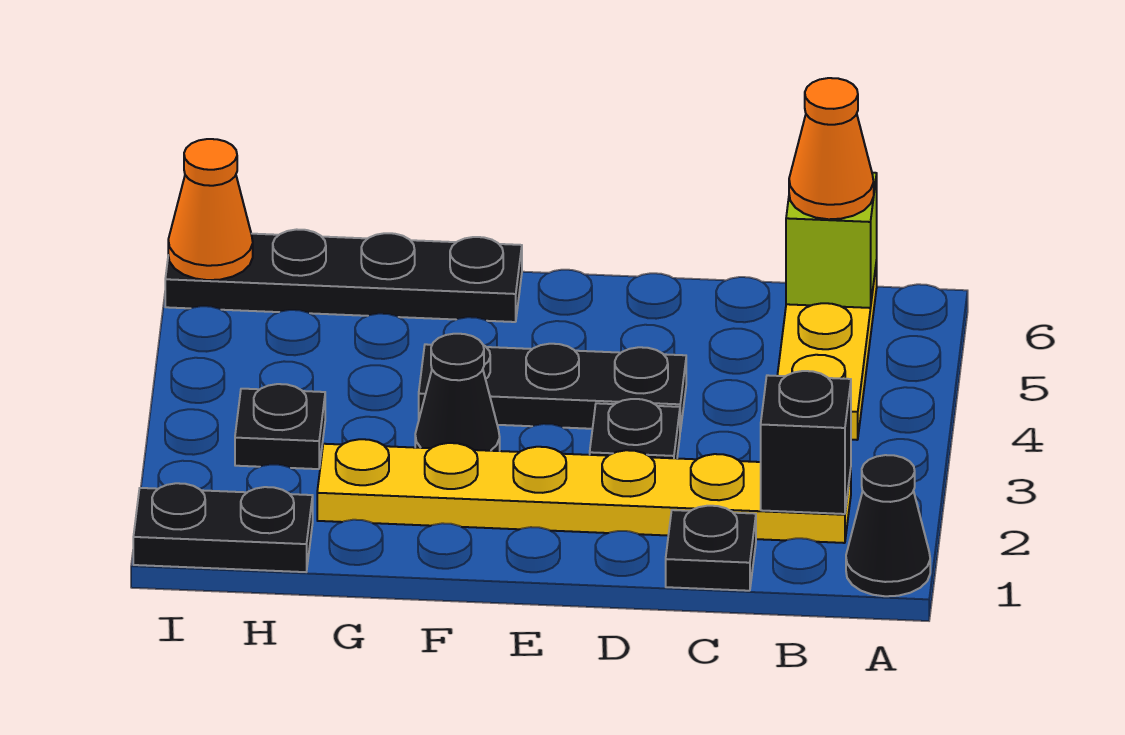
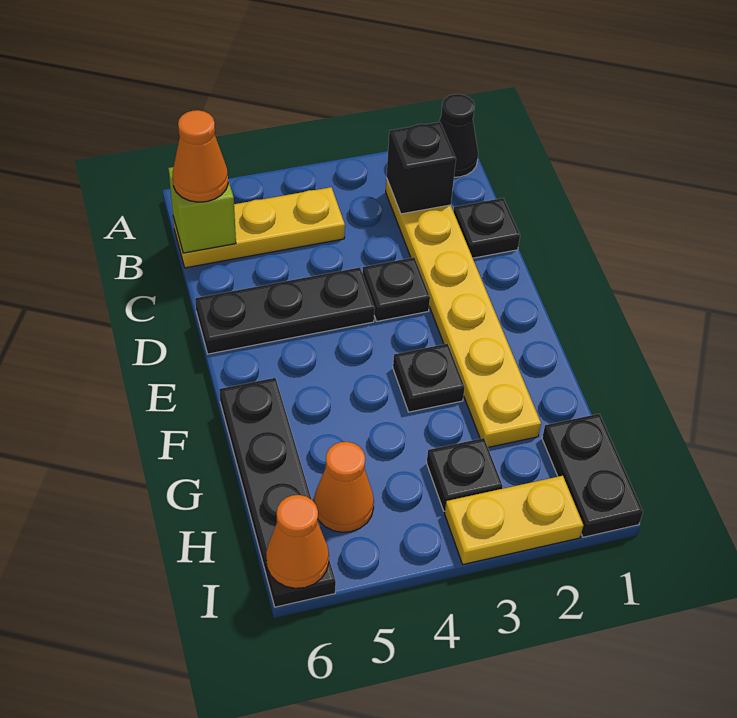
black plate D4:F4 level 1 -> black plate D4:D6 level 1
black cone F3 level 1 -> black plate F3 level 1
none -> orange cone H5 level 1
none -> yellow plate I2:I3 level 1

